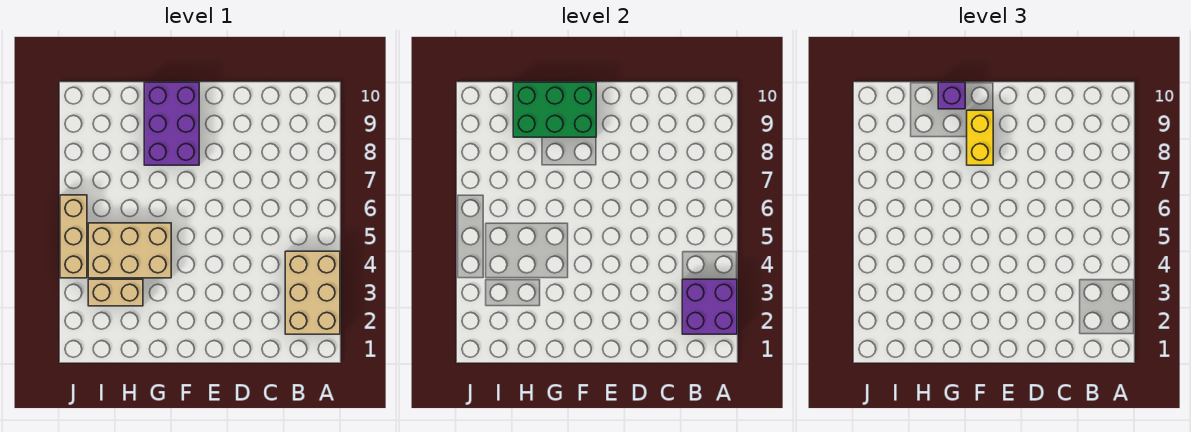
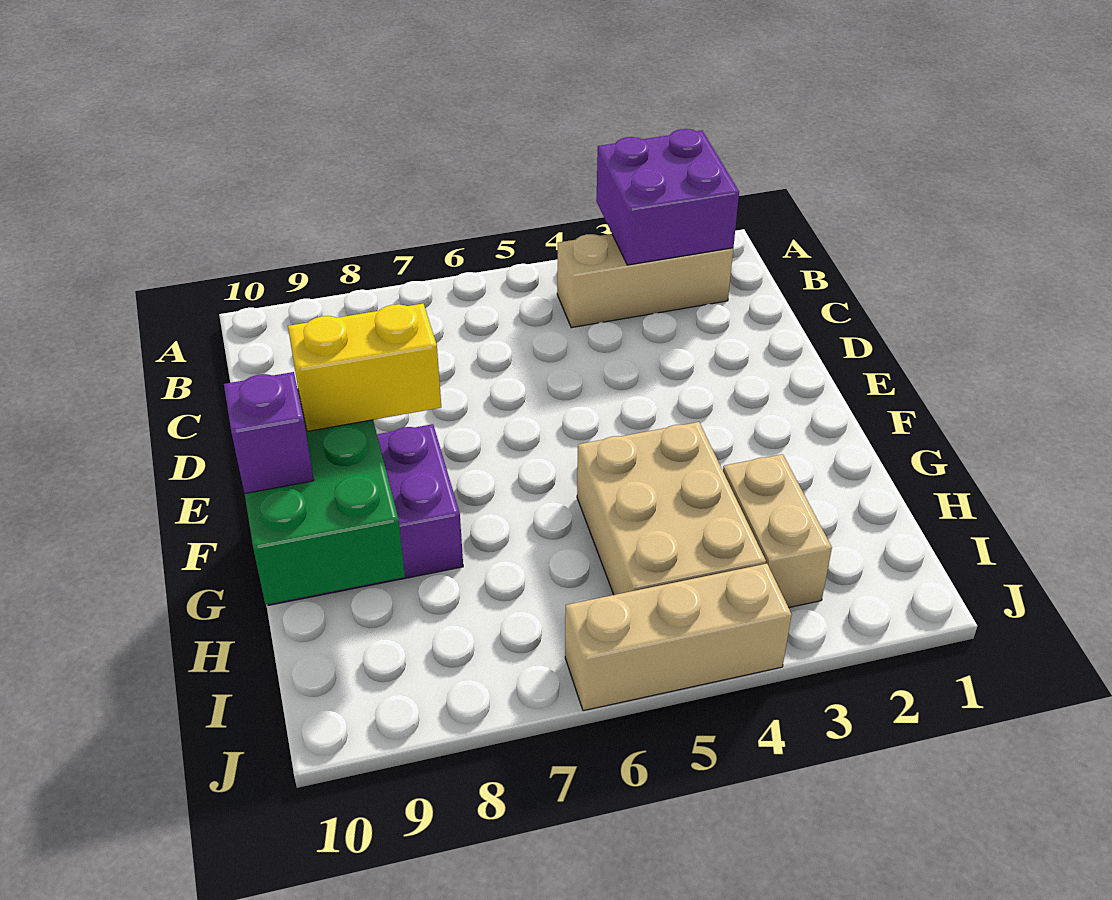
tan brick A2:B4 level 1 -> tan brick B2:B4 level 1

